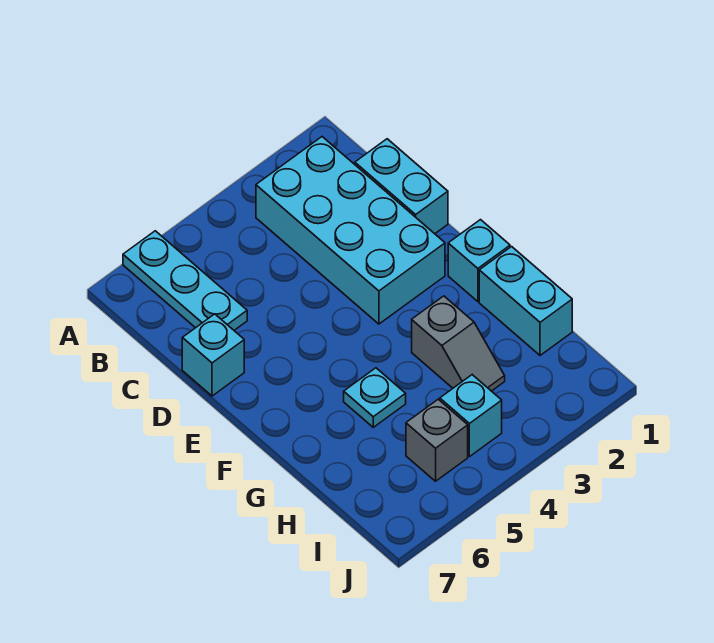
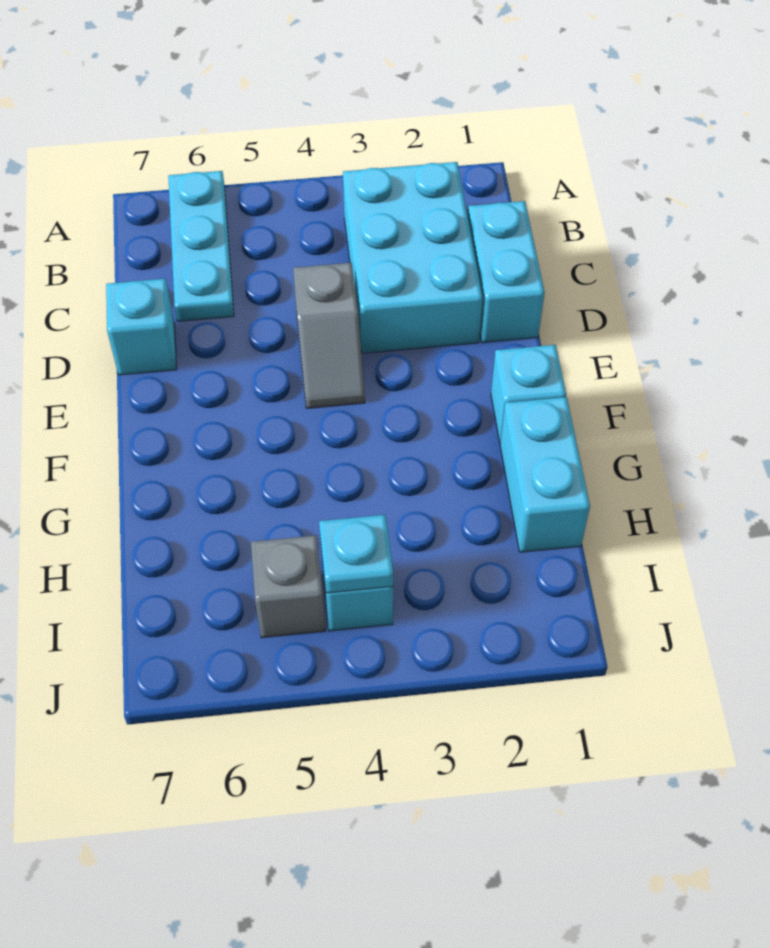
cyan brick B2:E3 level 1 -> cyan brick B2:D3 level 1
grey slope G3:H3 level 1 top G -> grey slope D4:E4 level 1 top D
cyan plate G5 level 1 -> cyan plate I4 level 2

